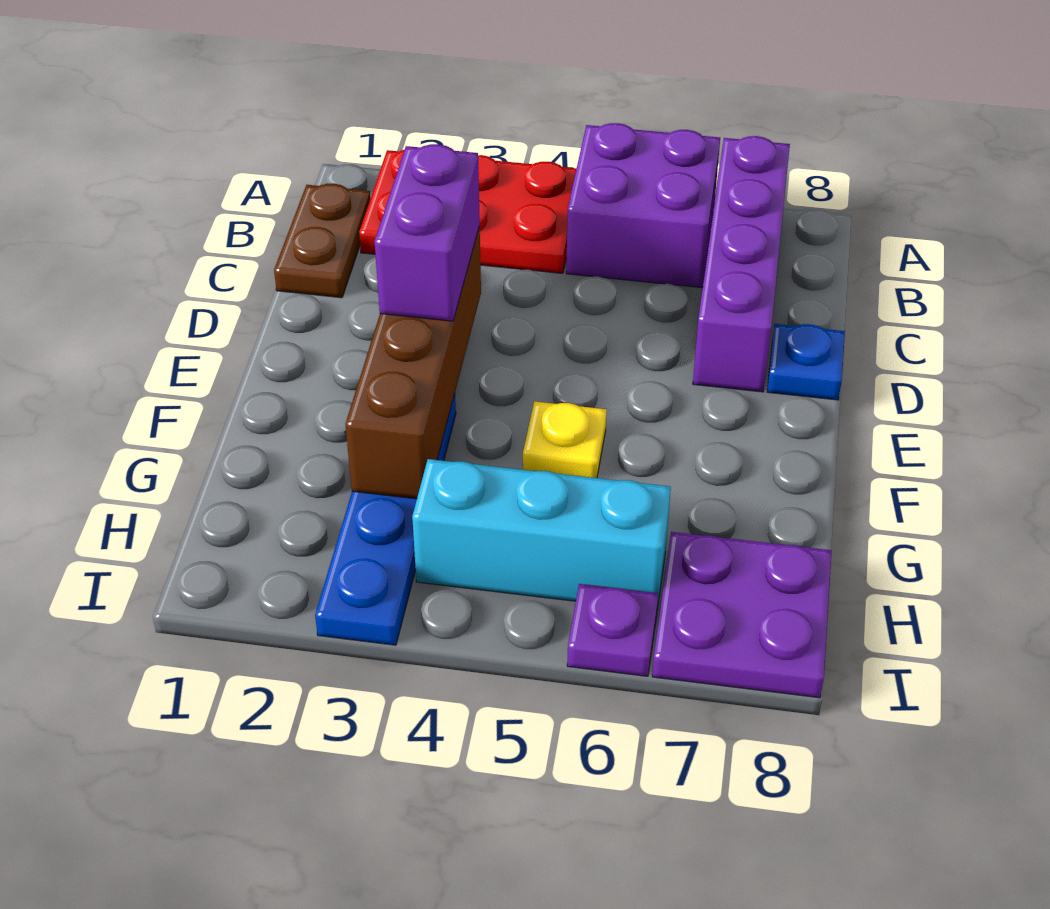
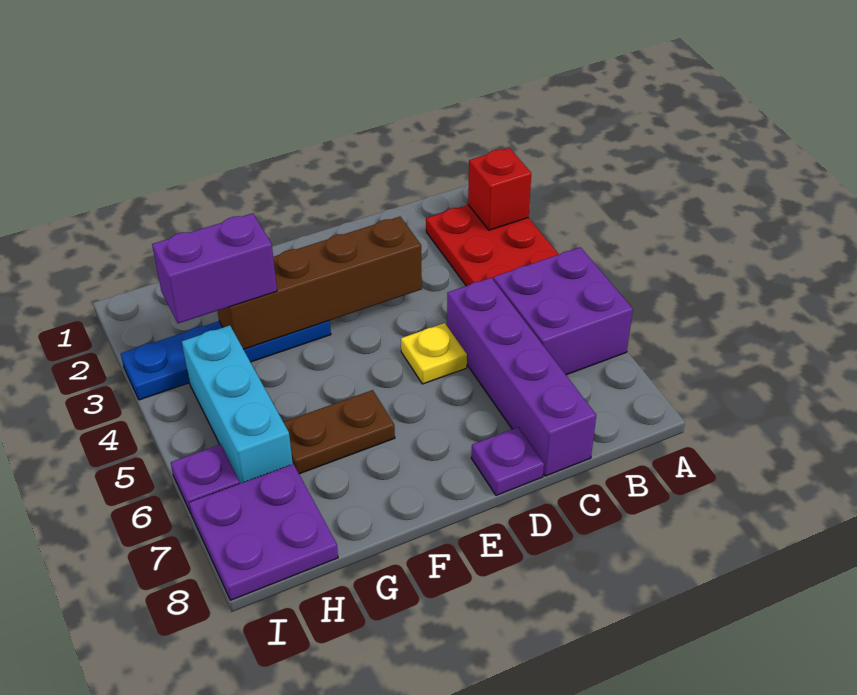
none -> red brick A2 level 2
purple brick A7:D7 level 1 -> purple brick C5:C8 level 1
brown plate B1:C1 level 1 -> brown plate F6:G6 level 1
purple brick D3:E3 level 3 -> purple brick G3:H3 level 3
blue plate D8 level 1 -> purple plate D8 level 1
yellow plate F5 level 1 -> yellow plate D5 level 1

